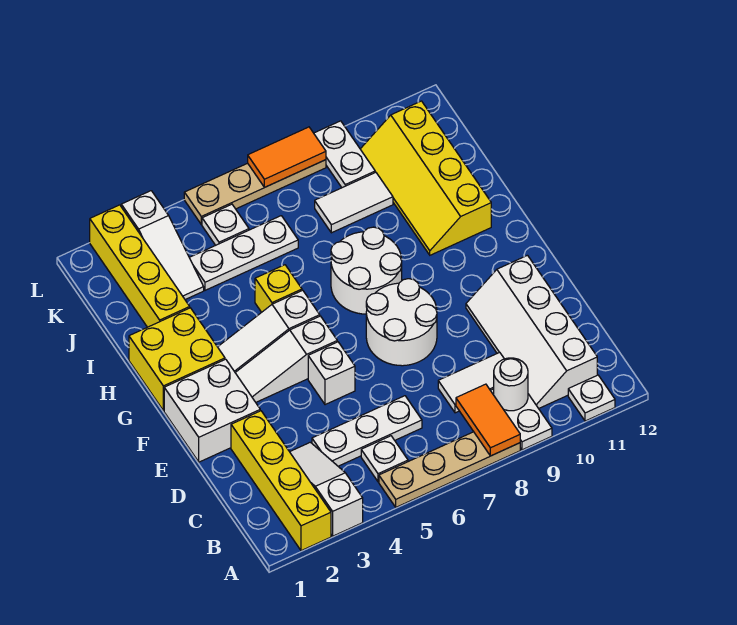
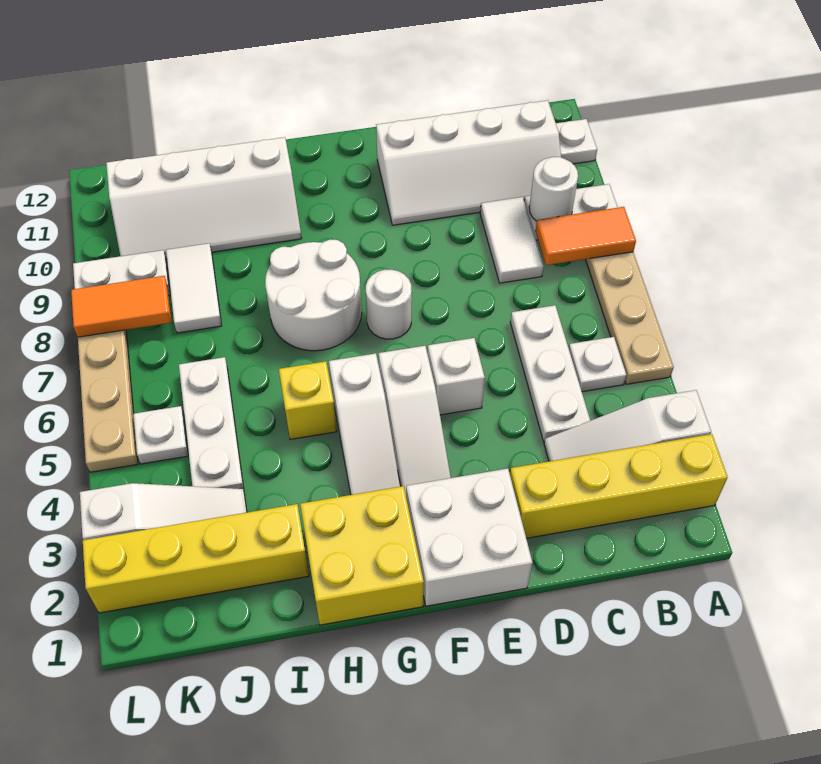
white round brick E7:F8 level 1 -> white round brick F7 level 1
yellow slope H10:K11 level 1 top 11 -> white slope H10:K11 level 1 top 11
orange tile L7:L8 level 2 -> orange tile K8:L8 level 2

